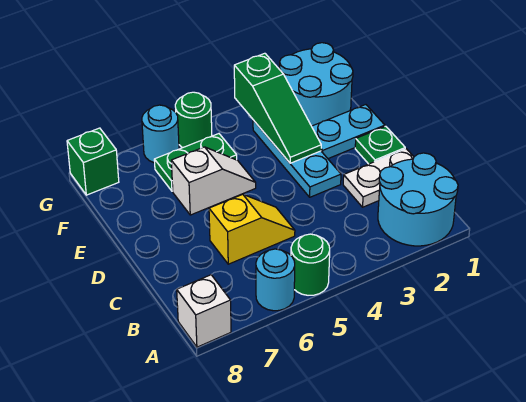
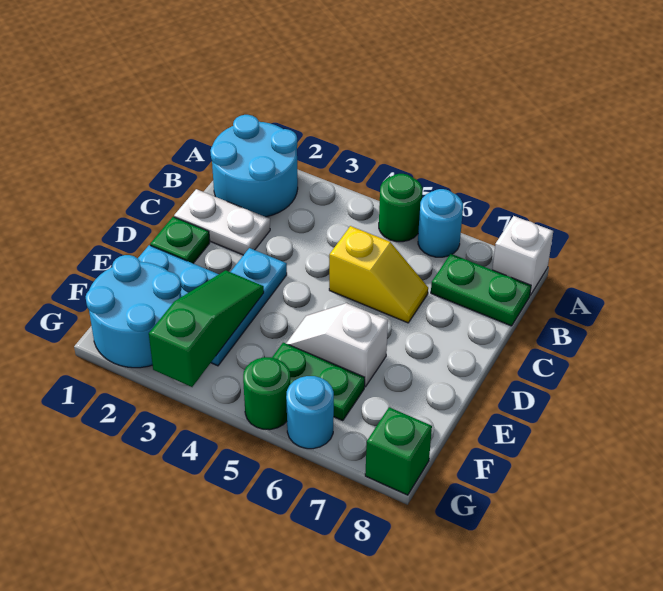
none -> green plate B7:B8 level 1
yellow slope C5:C6 level 1 top 6 -> yellow slope C5:C6 level 1 top 5

